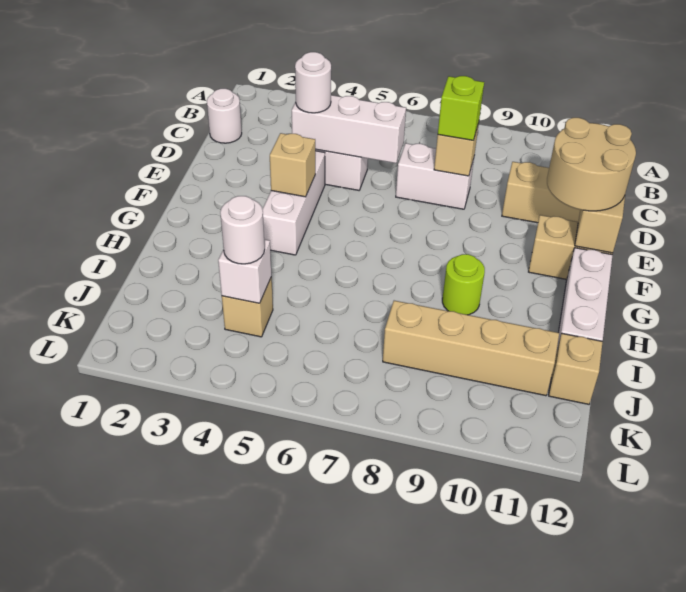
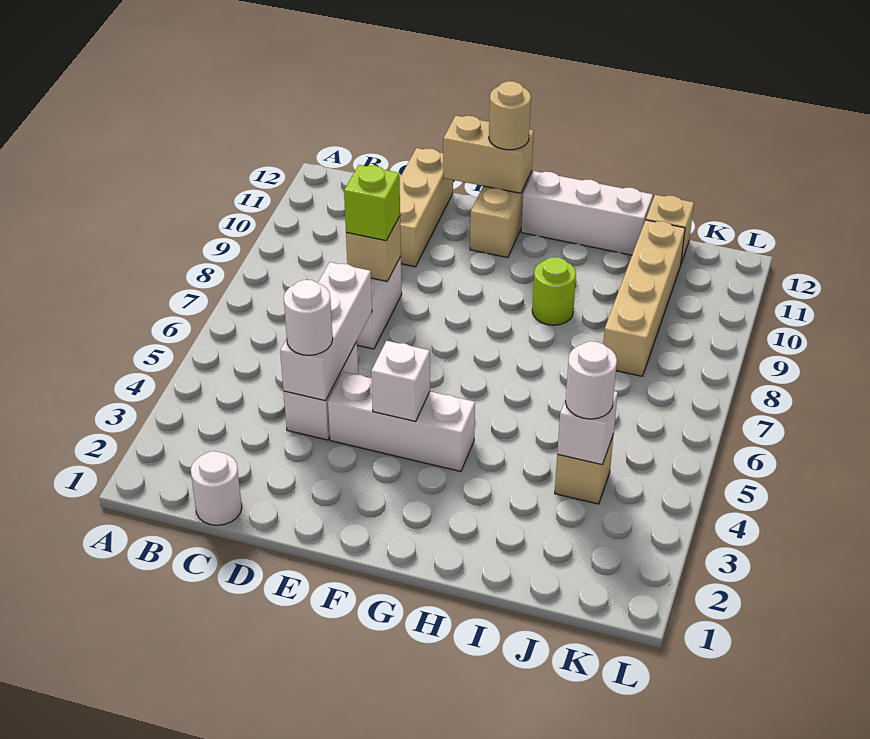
tan round brick E11:F12 level 3 -> tan round brick F12 level 3
tan brick F4 level 2 -> white brick F4 level 2

